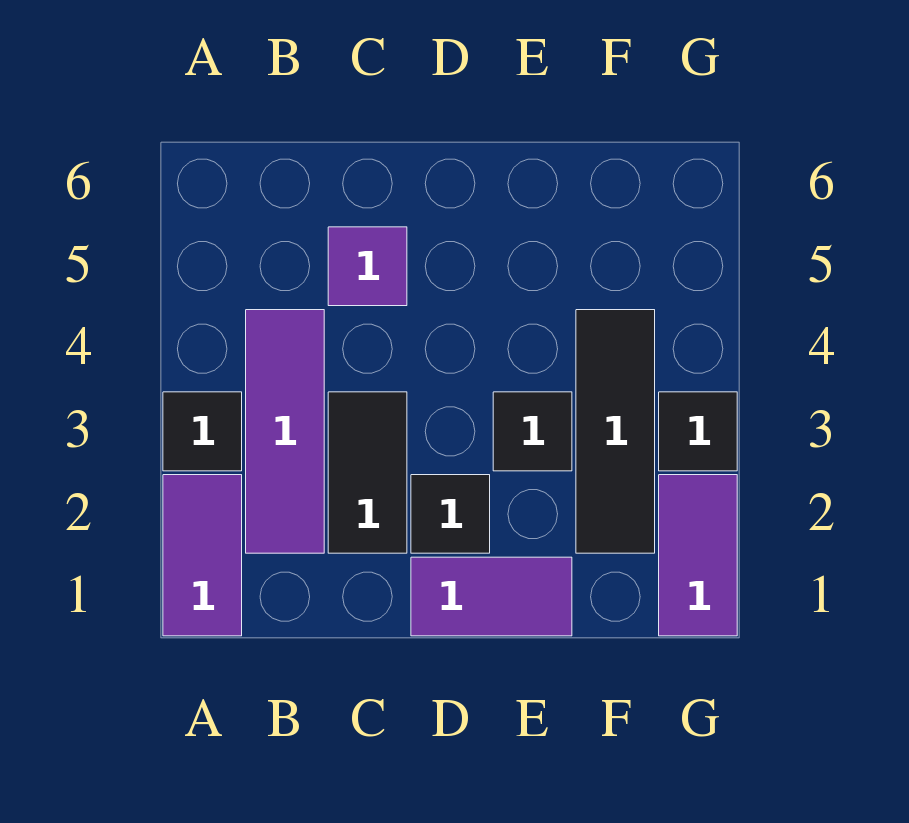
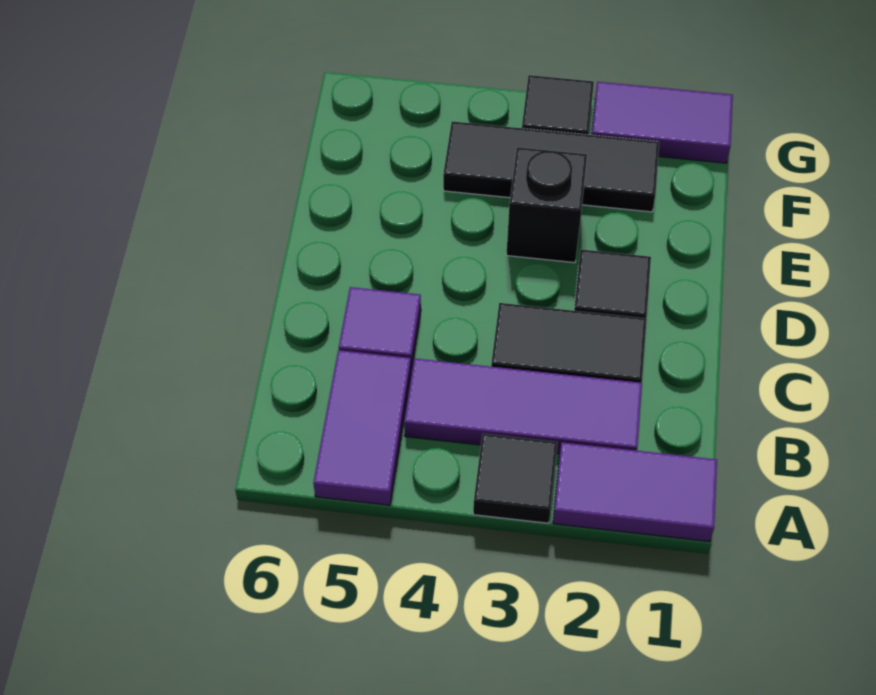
purple tile D1:E1 level 1 -> purple tile A5:B5 level 1
black tile E3 level 1 -> black brick E3 level 1

